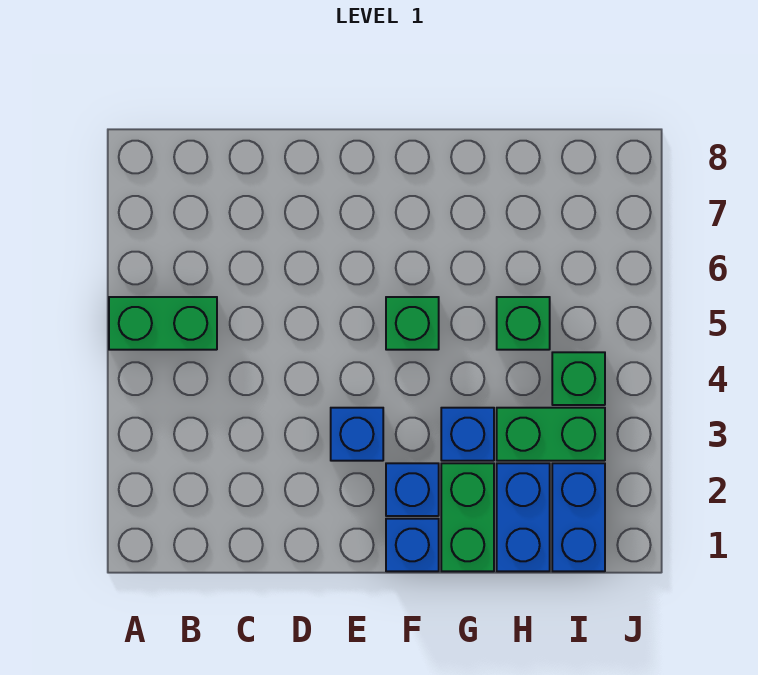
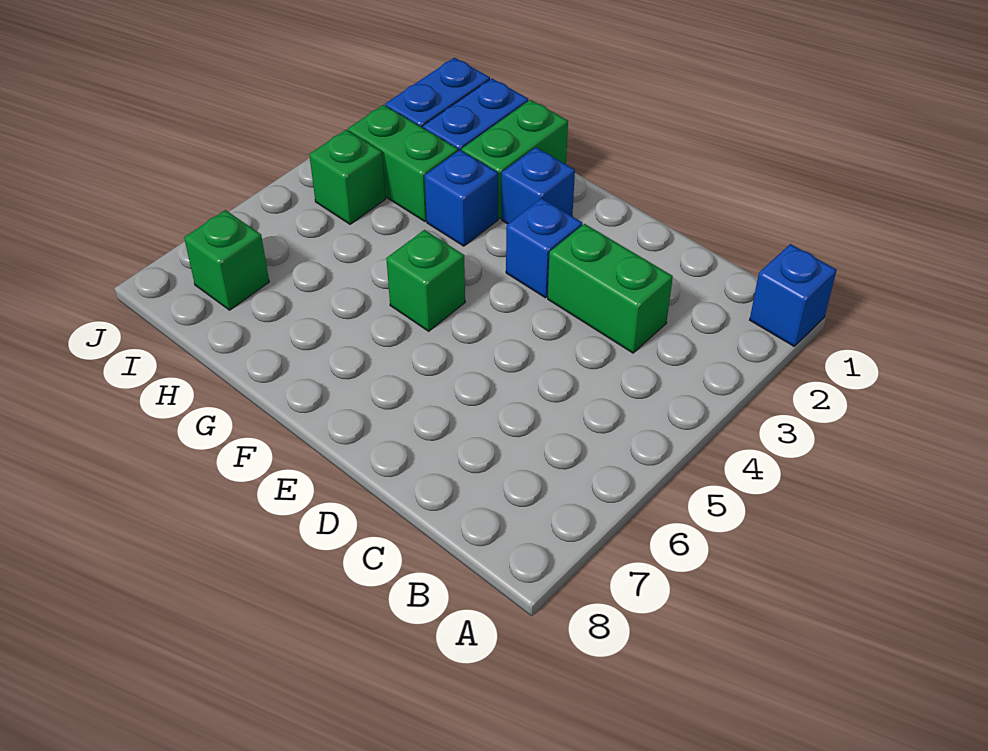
green brick A5:B5 level 1 -> green brick C3:D3 level 1
blue brick F1 level 1 -> blue brick A1 level 1
green brick H5 level 1 -> green brick I7 level 1

